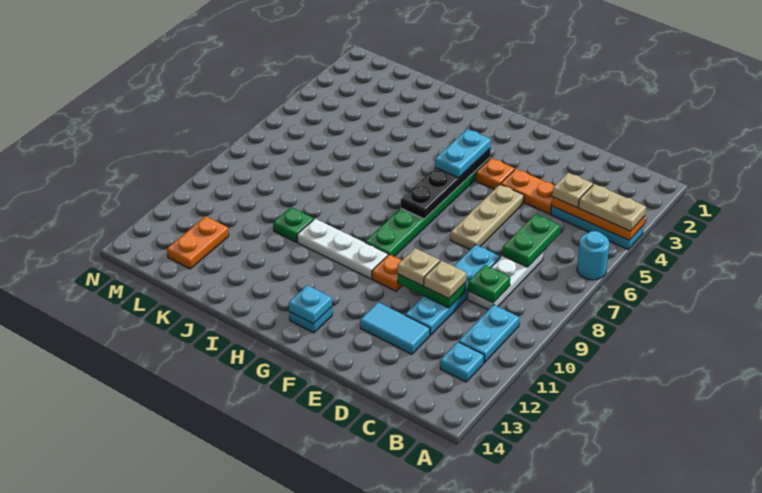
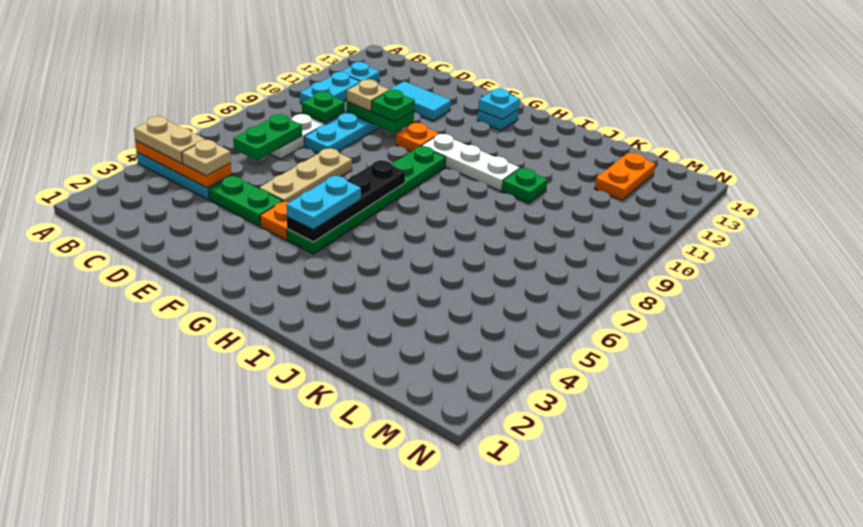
cyan round brick A6 level 1 -> none
orange plate D4:E4 level 1 -> green plate D4:E4 level 1
tan plate E10 level 3 -> green plate E10 level 3

